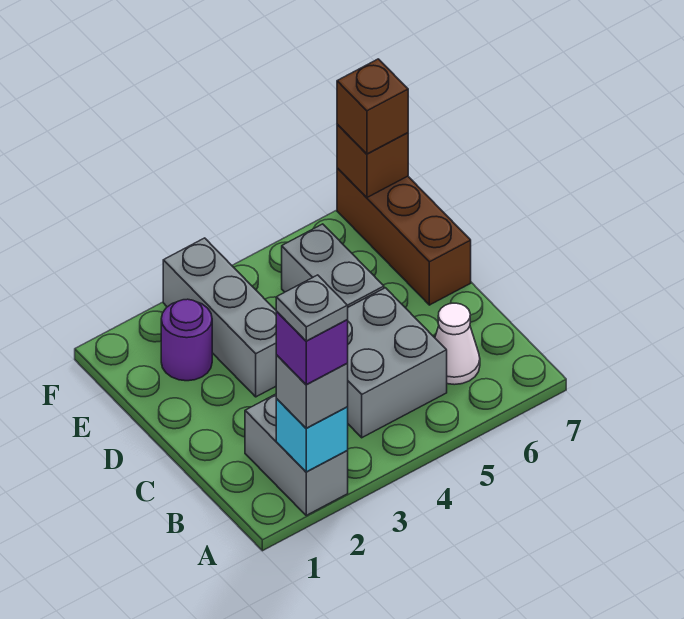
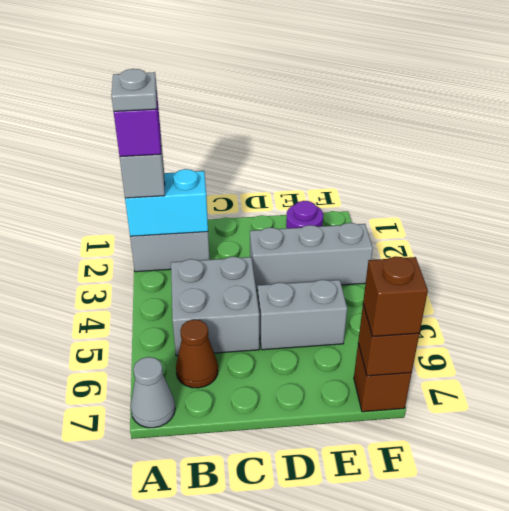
cyan brick A2 level 2 -> cyan brick A2:B2 level 2
none -> grey cone A7 level 1
white cone B6 level 1 -> brown cone B6 level 1
brown brick D7:F7 level 1 -> brown brick F7 level 1

